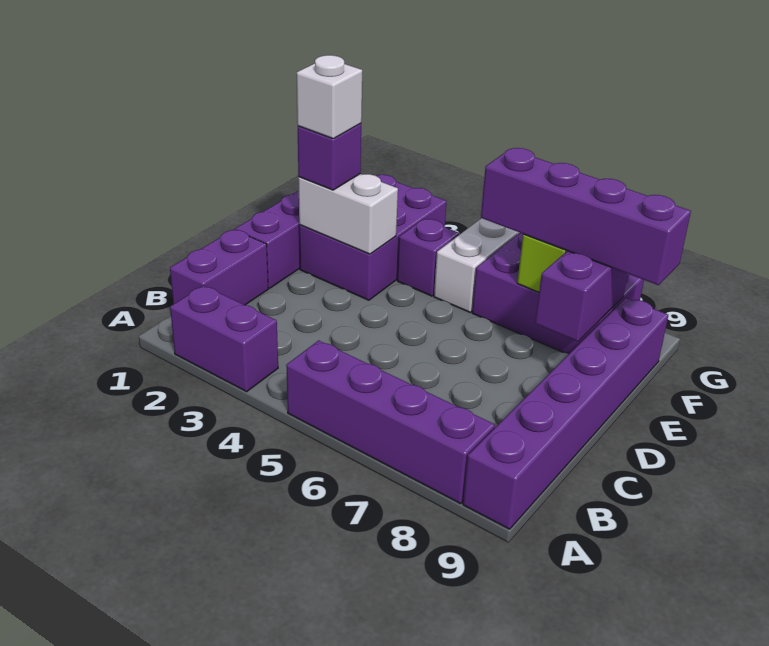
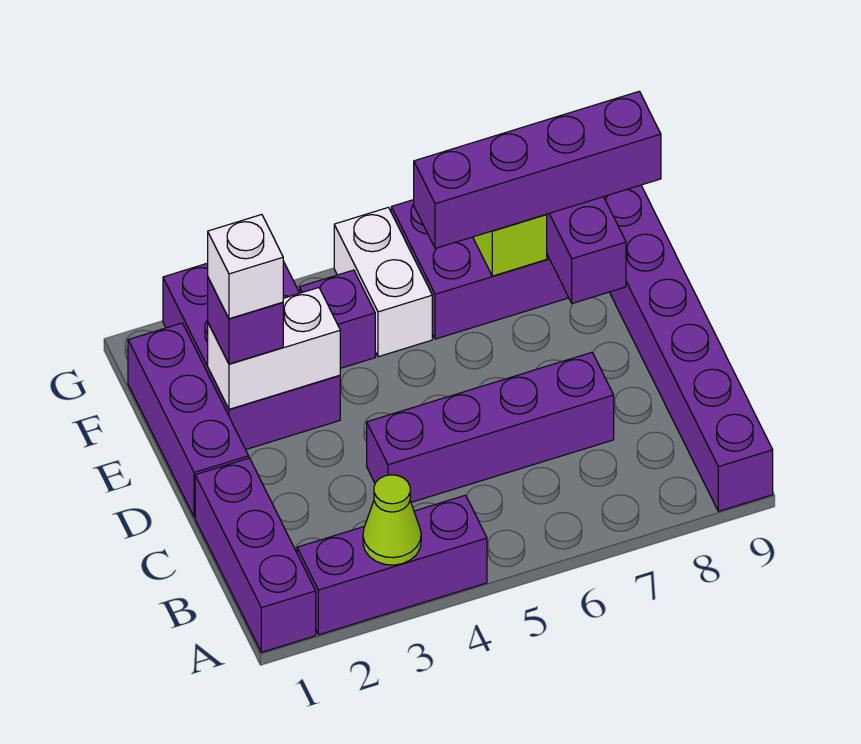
purple brick A2:A3 level 1 -> purple brick A2:A4 level 1
none -> lime cone A3 level 2
purple brick A5:A8 level 1 -> purple brick C4:C7 level 1
purple brick B1:C1 level 1 -> purple brick A1:C1 level 1

